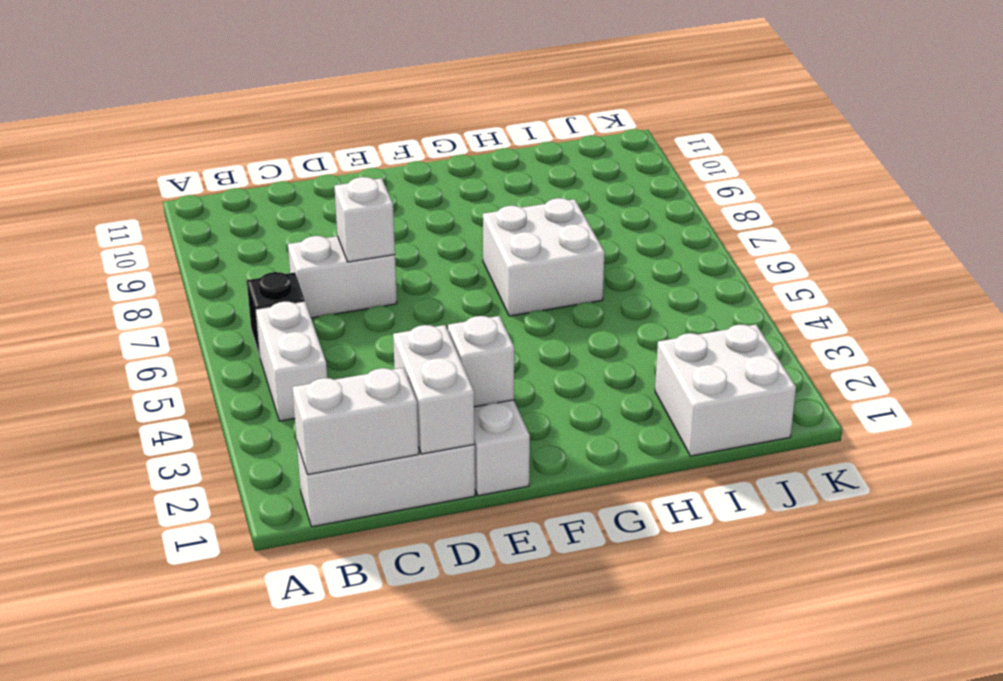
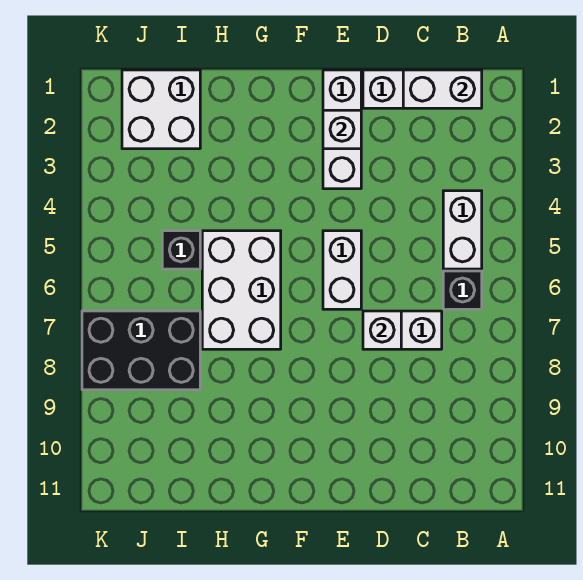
white brick D1:D2 level 2 -> white brick E5:E6 level 1
white brick G6:H7 level 1 -> white brick G5:H7 level 1
none -> black brick I5 level 1
none -> black brick I7:K8 level 1

